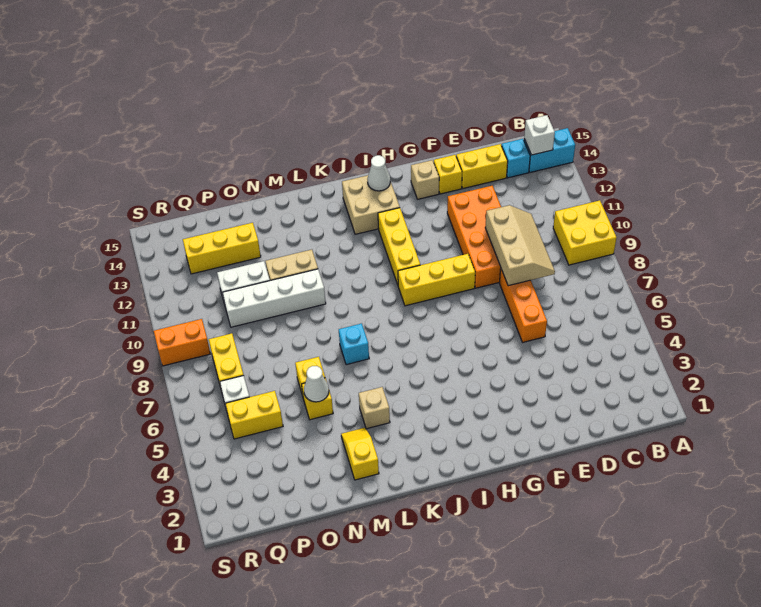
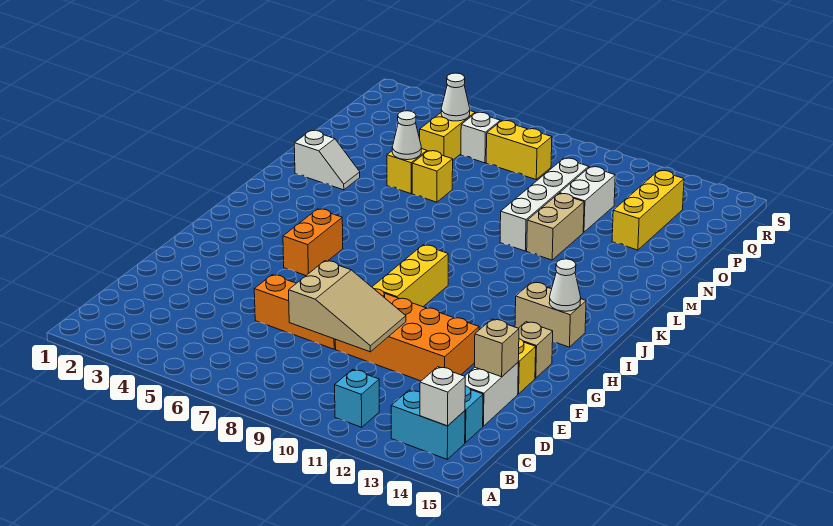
yellow brick A9:B10 level 1 -> none
cyan brick A14:B14 level 1 -> cyan brick B13:B14 level 1
tan slope D8:E10 level 2 top E -> tan slope D8:E10 level 2 top 8
yellow brick D14:E14 level 1 -> white brick D14:E14 level 1
yellow brick I10:I12 level 1 -> none
tan brick I13:J14 level 1 -> tan brick I13:I14 level 1
tan brick L4 level 1 -> tan brick E14 level 2
cyan brick L7 level 1 -> cyan brick B11 level 1
yellow slope M2:M3 level 1 top 2 -> white slope M2:M3 level 1 top 2
none -> white cone Q5 level 2
orange brick R9:S9 level 1 -> orange brick H5:I5 level 1

